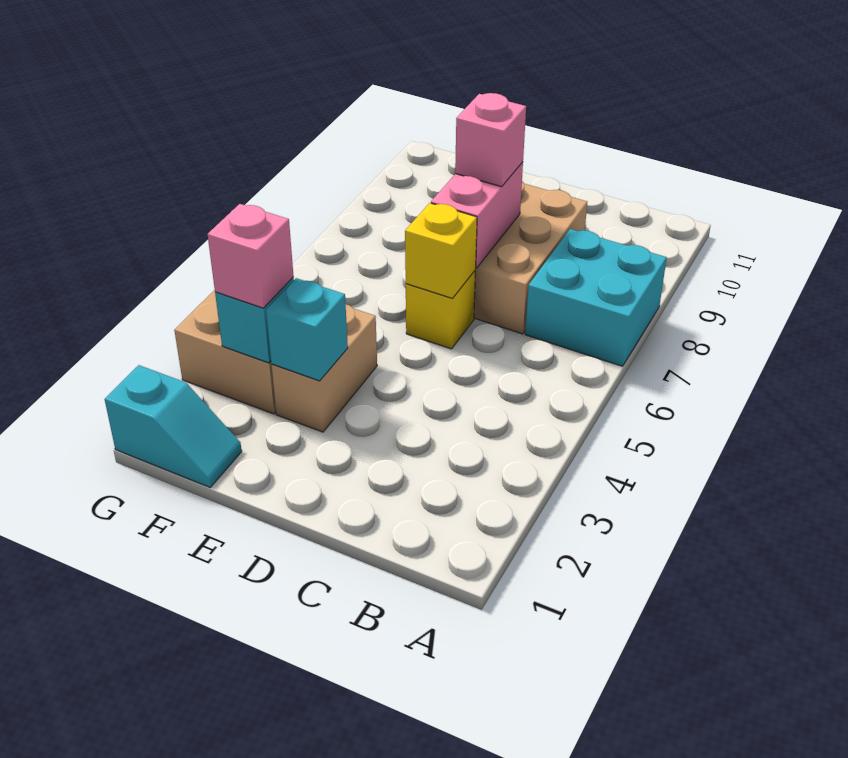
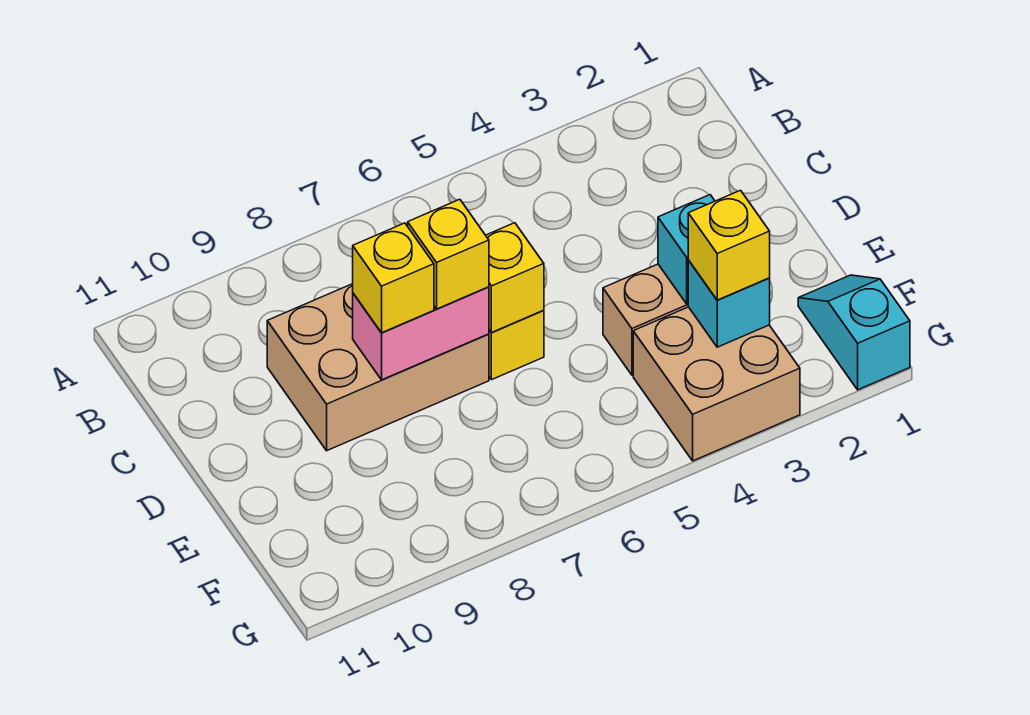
cyan brick A7:B8 level 1 -> none
none -> yellow brick D7 level 3
pink brick D8 level 3 -> yellow brick D8 level 3
pink brick F3 level 3 -> yellow brick F3 level 3

